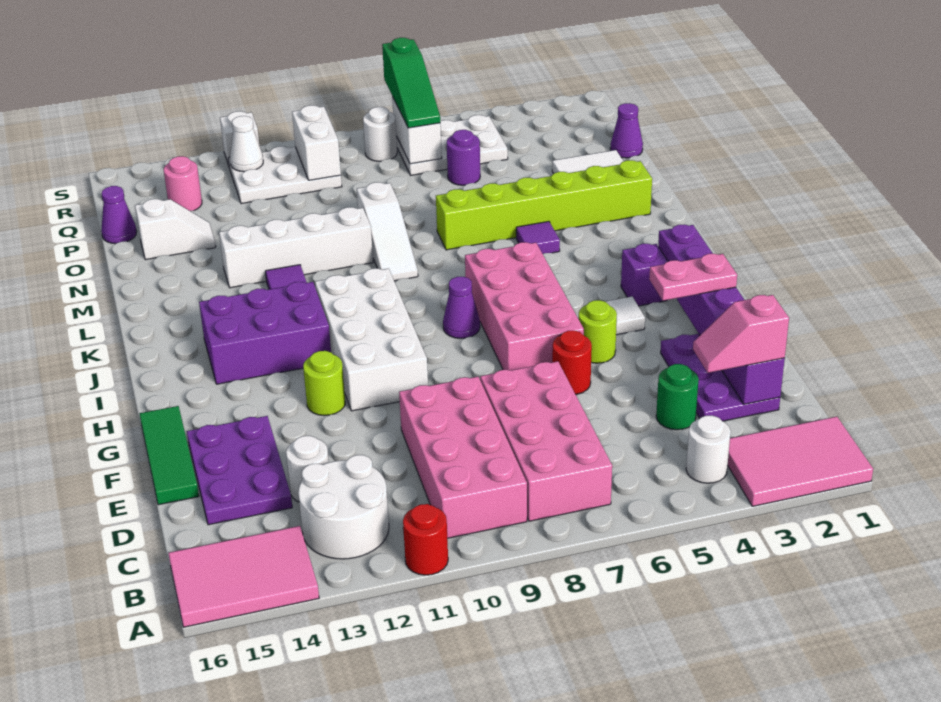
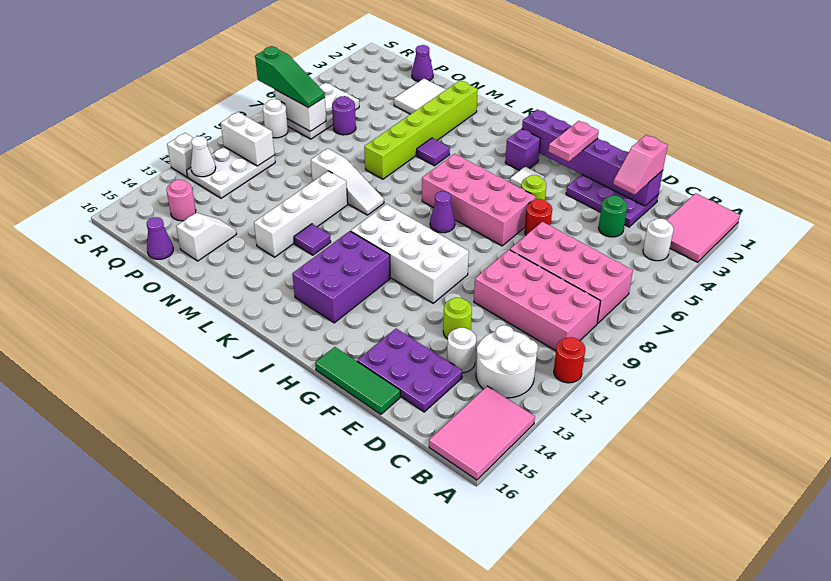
lime round brick G12 level 1 -> lime round brick E12 level 1

